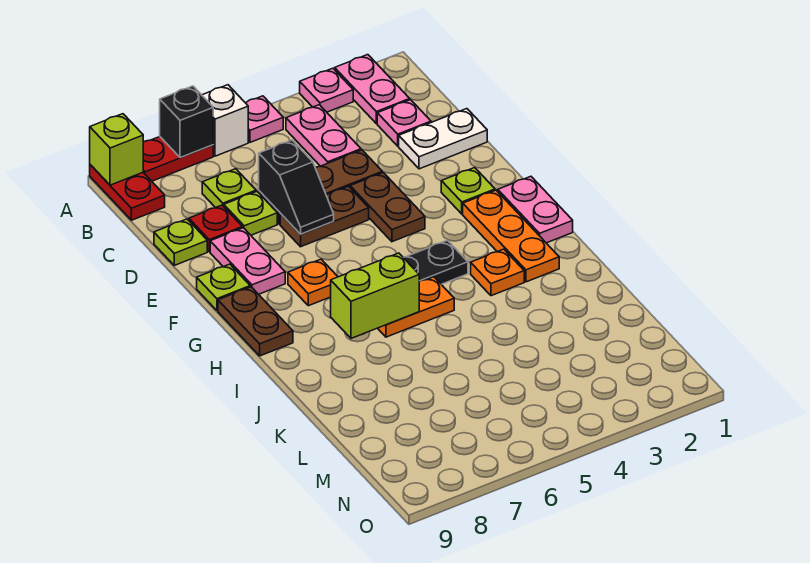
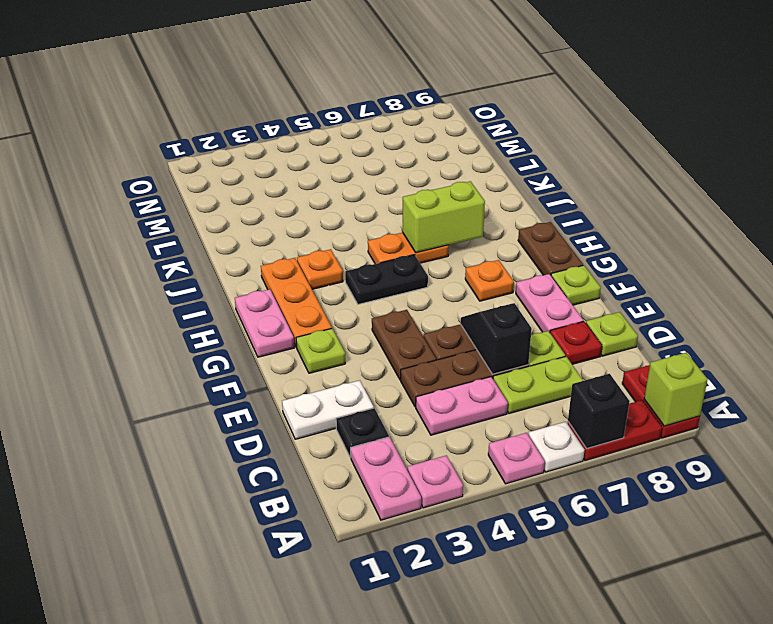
white brick A6 level 1 -> white plate A6 level 1
pink plate B4:C4 level 1 -> pink plate C4:C5 level 1
pink plate C2 level 1 -> black plate C2 level 1
lime plate C7 level 1 -> lime plate C6:C7 level 1

